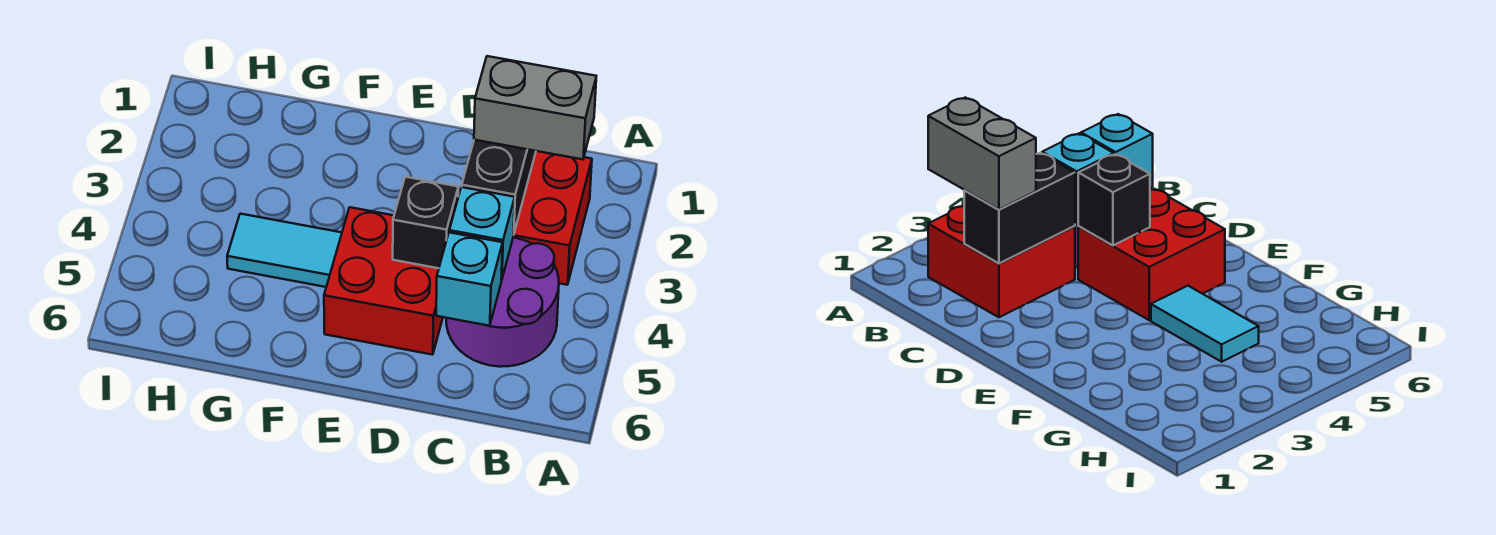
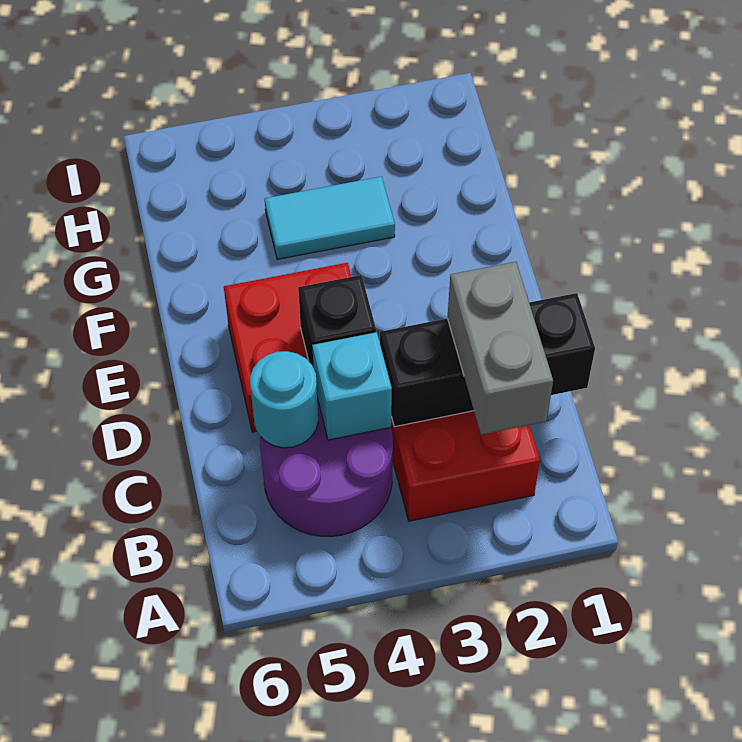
black brick C2:C3 level 2 -> black brick C1:C3 level 2
cyan brick C5 level 2 -> cyan round brick C5 level 2
cyan tile F4:G4 level 1 -> cyan tile G3:G4 level 1

